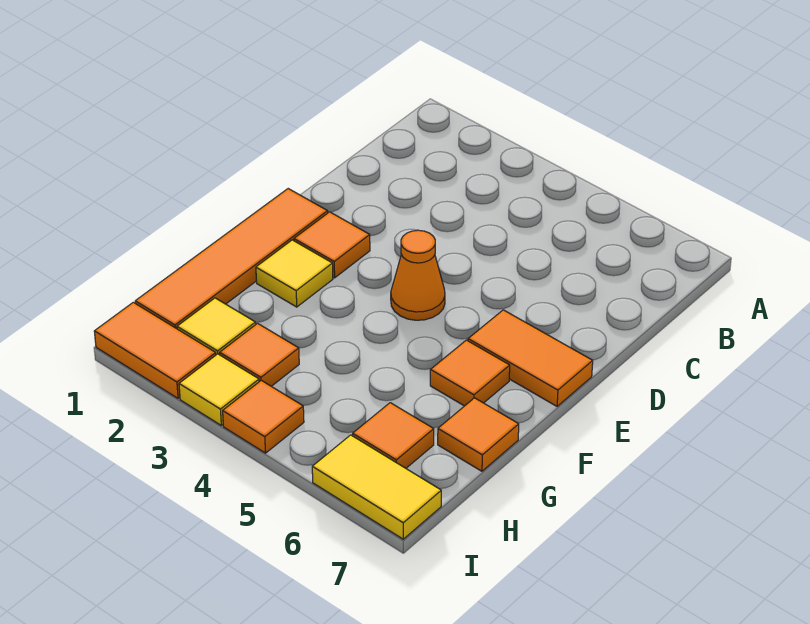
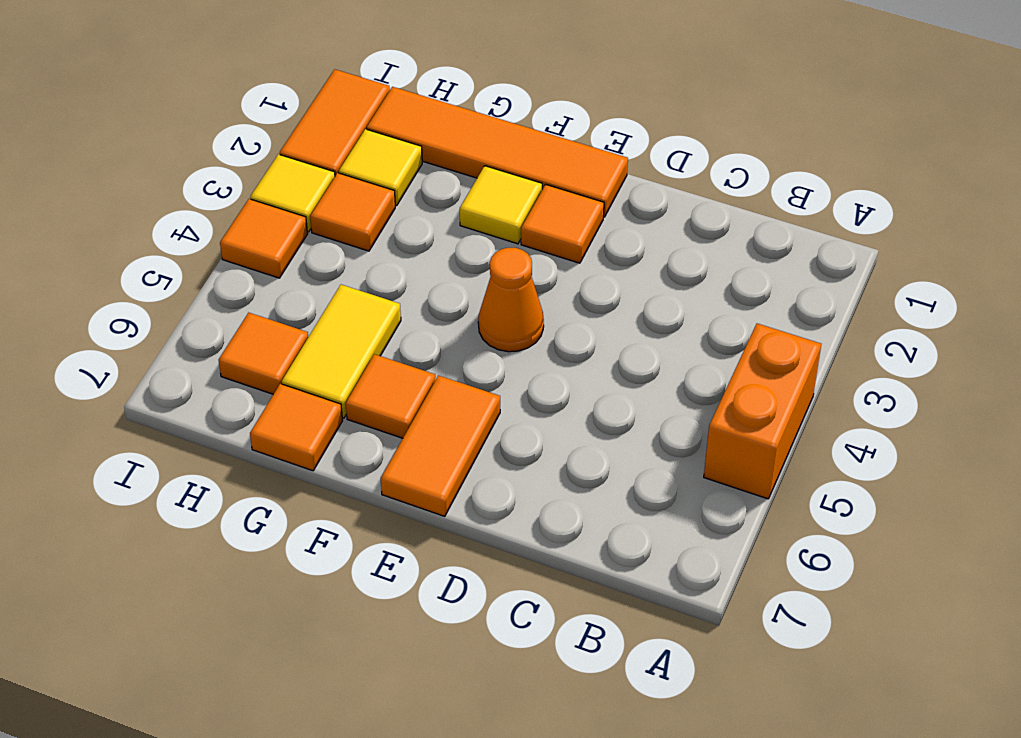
none -> orange brick A4:A5 level 1
yellow tile I6:I7 level 1 -> yellow tile G5:G6 level 1

